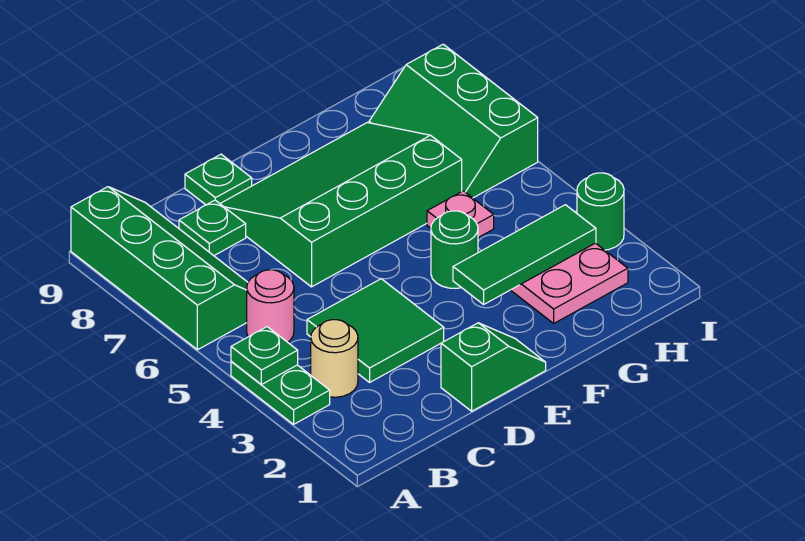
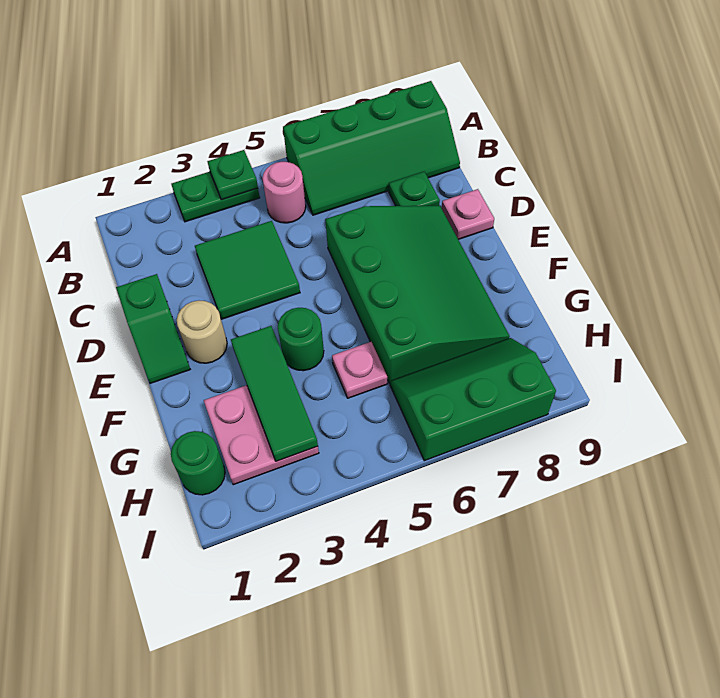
tan round brick B3 level 1 -> tan round brick E2 level 1
green plate D9 level 1 -> pink plate D9 level 1
green round brick I3 level 1 -> green round brick H1 level 1

